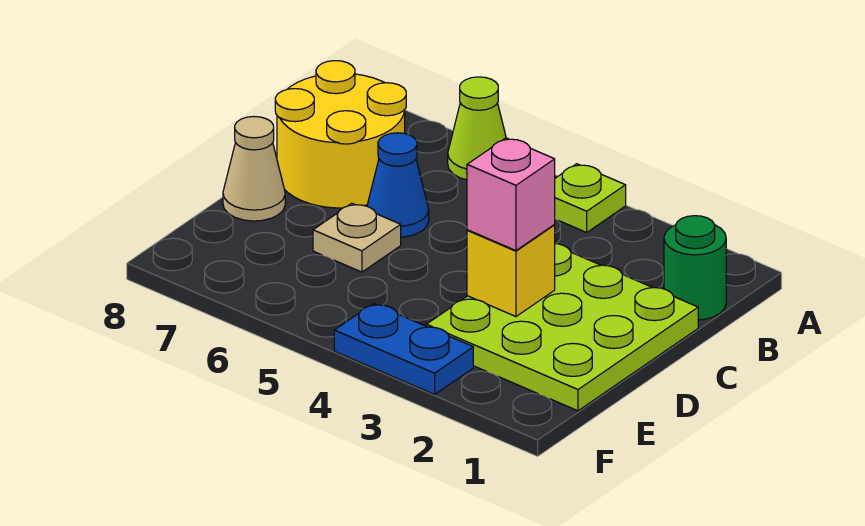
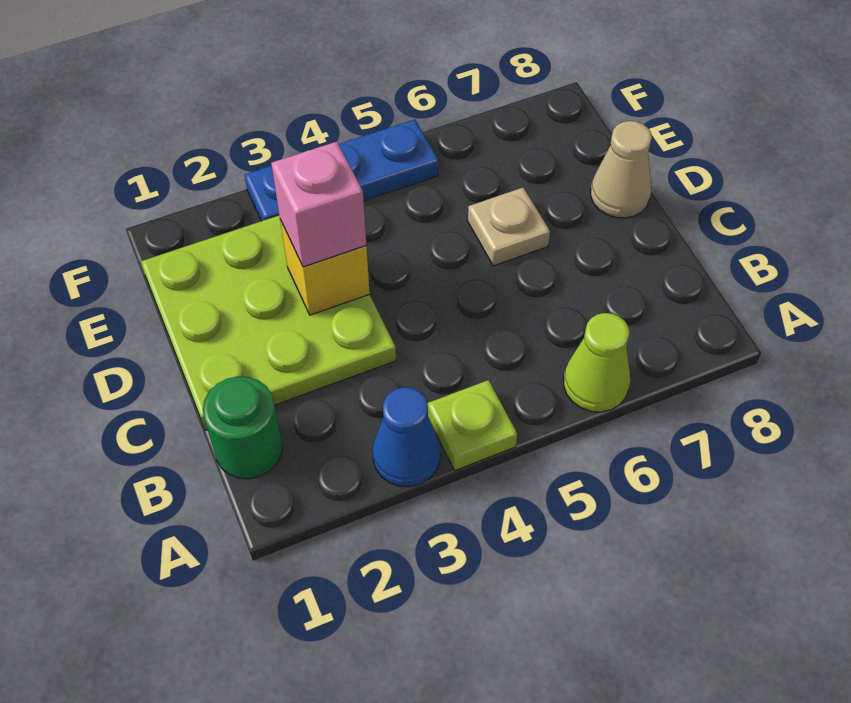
yellow round brick B7:C8 level 1 -> none
blue cone C6 level 1 -> blue cone A3 level 1
blue plate F3:F4 level 1 -> blue plate F3:F5 level 1

